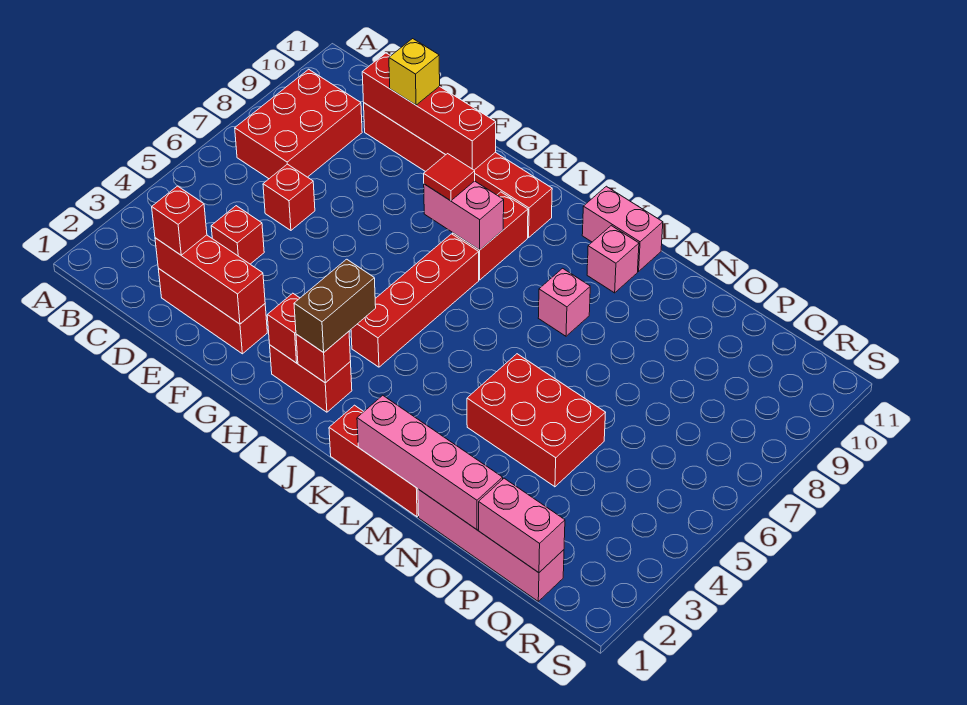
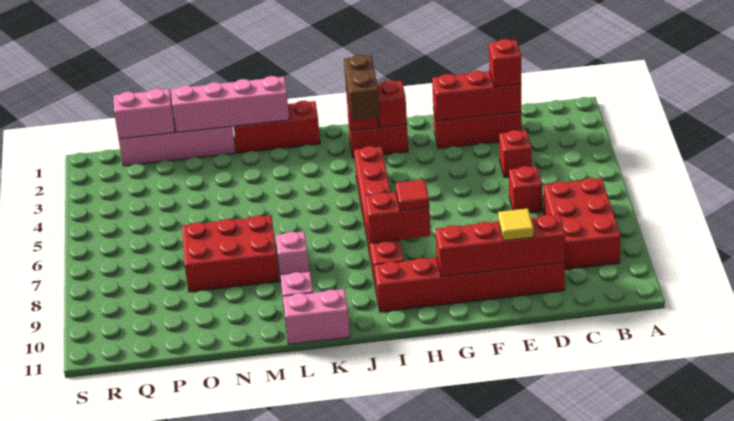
yellow brick E10 level 3 -> yellow tile E10 level 3
pink brick H8:I8 level 2 -> red brick H8:I8 level 2
red brick M4:O5 level 1 -> red brick M7:O8 level 1

